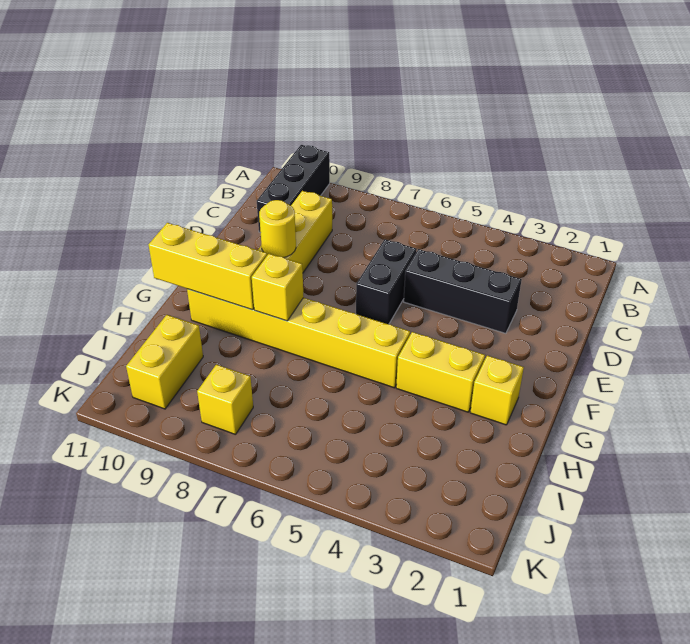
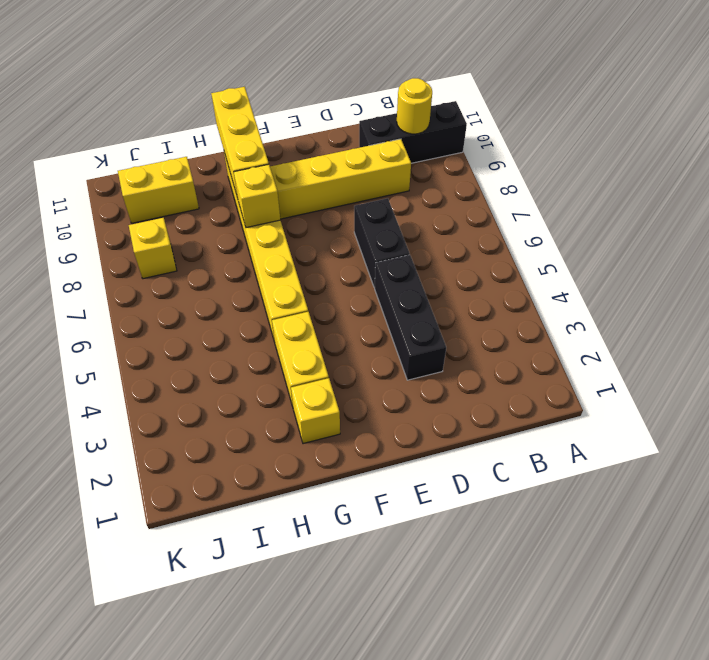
black brick D6:E6 level 1 -> black brick D6:D7 level 1
yellow round brick E9 level 2 -> yellow round brick B10 level 2

